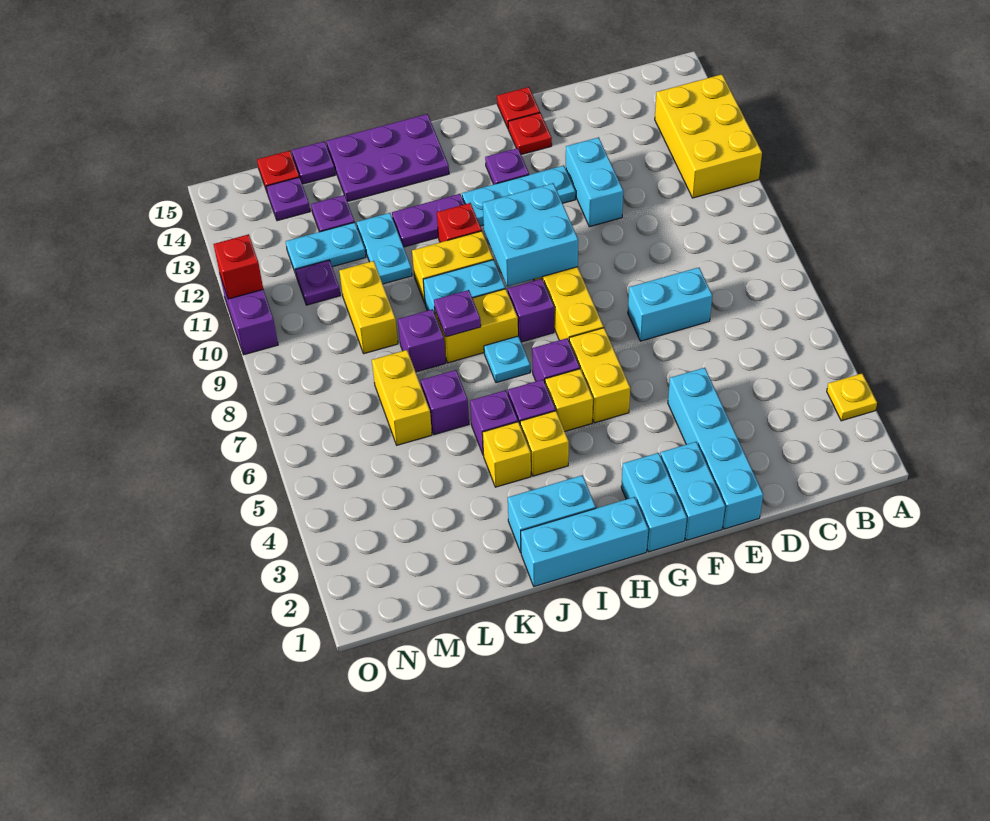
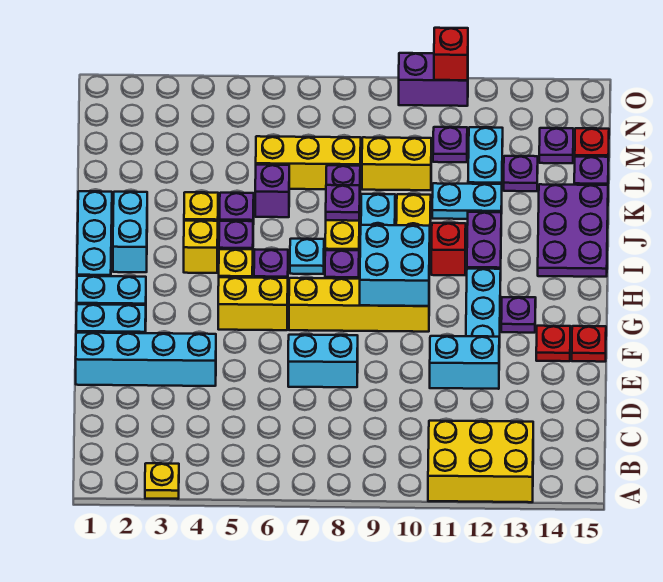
cyan brick D7:E7 level 1 -> cyan brick E7:E8 level 1
yellow brick L6:L7 level 1 -> yellow brick L6:L8 level 1

